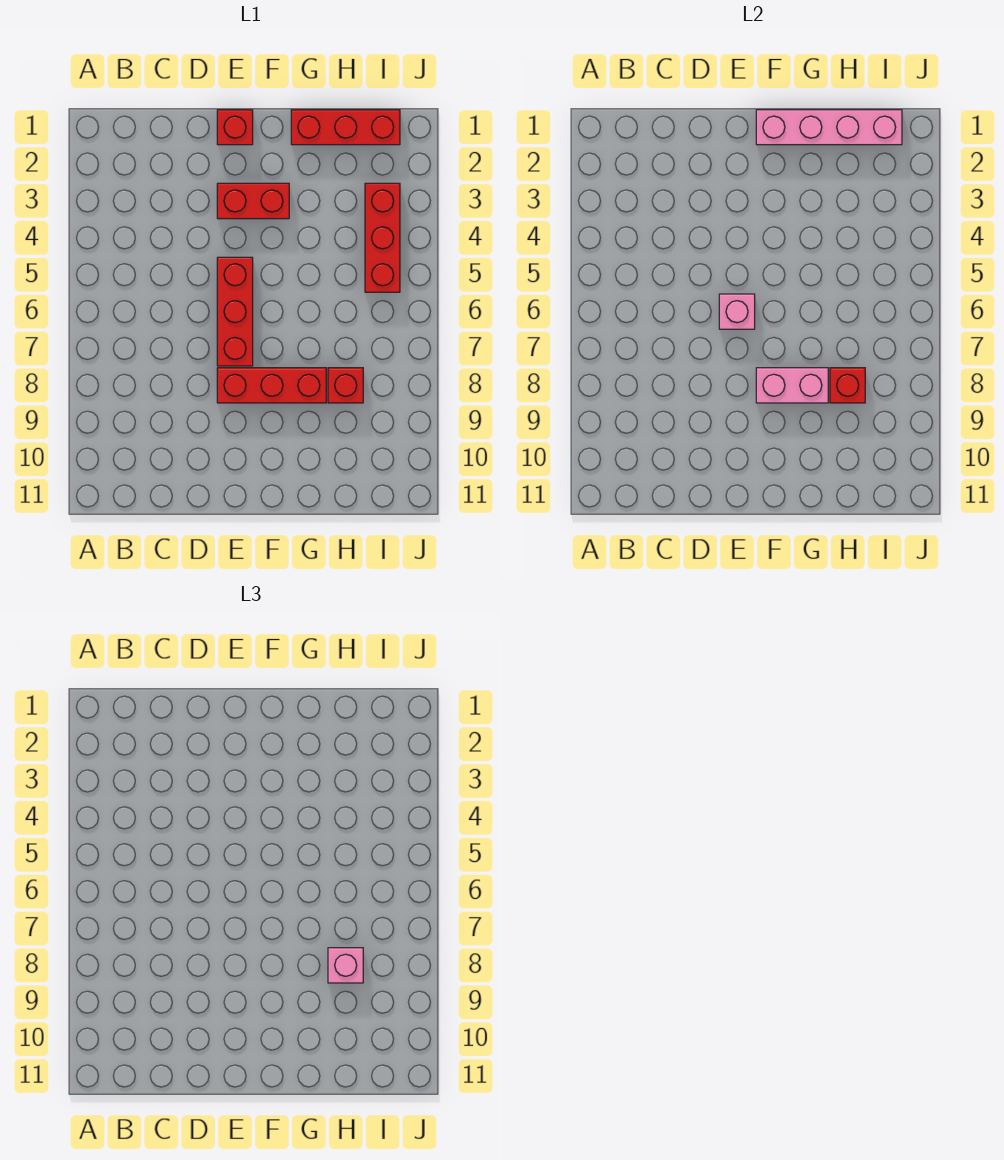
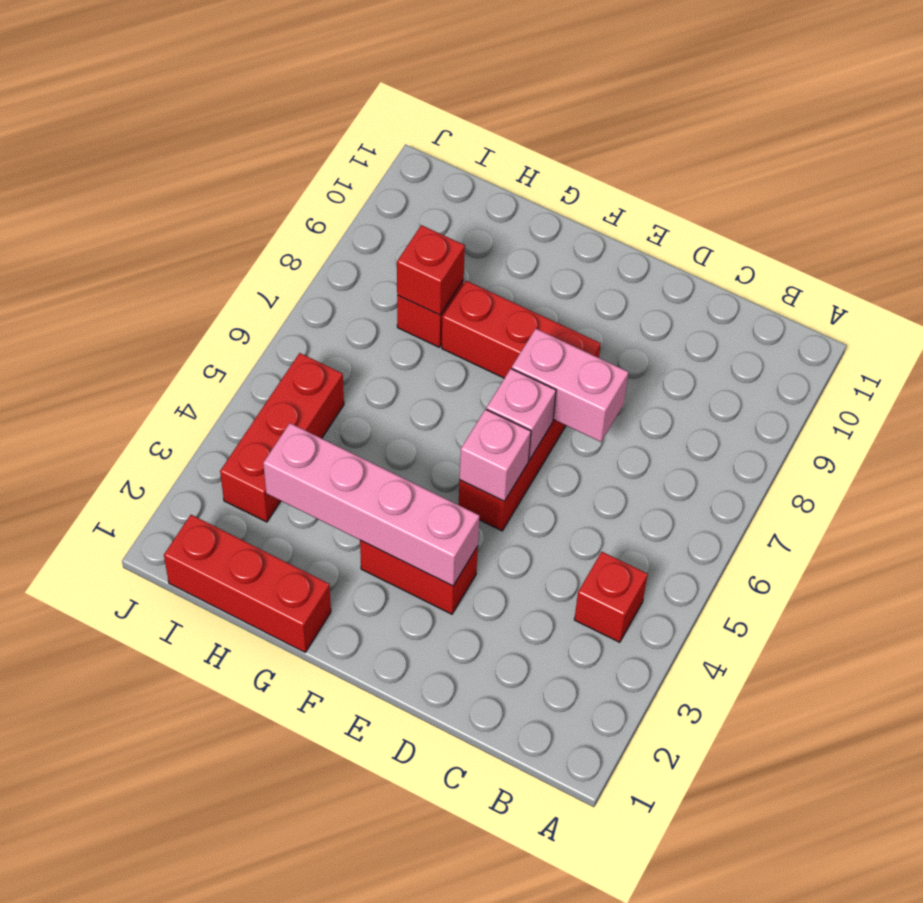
red brick E1 level 1 -> red brick B4 level 1
pink brick F1:I1 level 2 -> pink brick E3:H3 level 2
pink brick F8:G8 level 2 -> pink brick D7:E7 level 2
pink brick H8 level 3 -> pink brick E5 level 2

